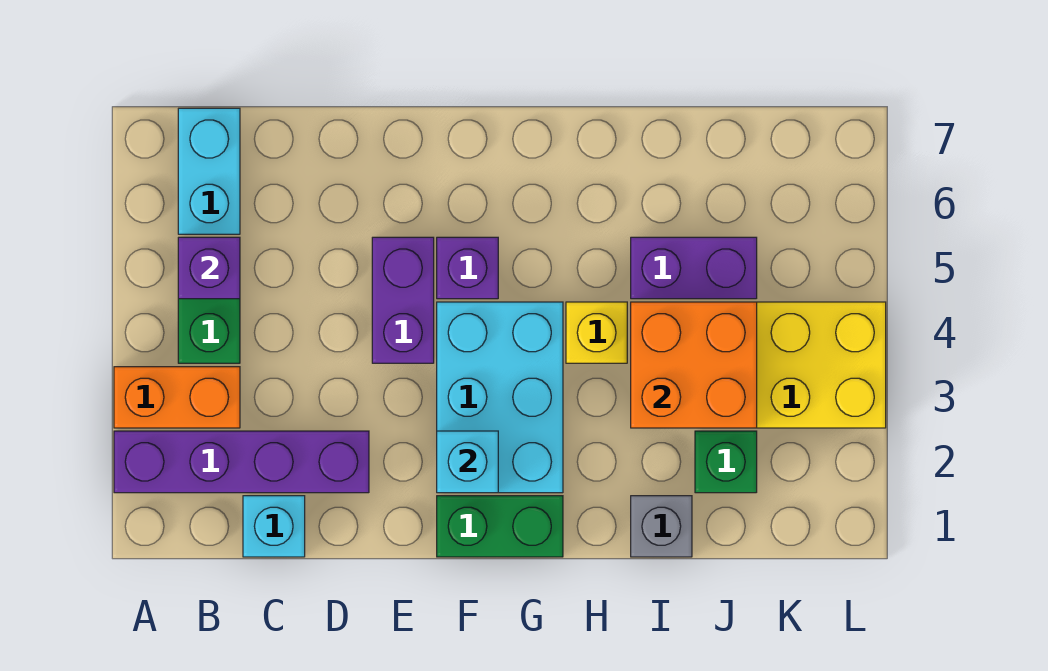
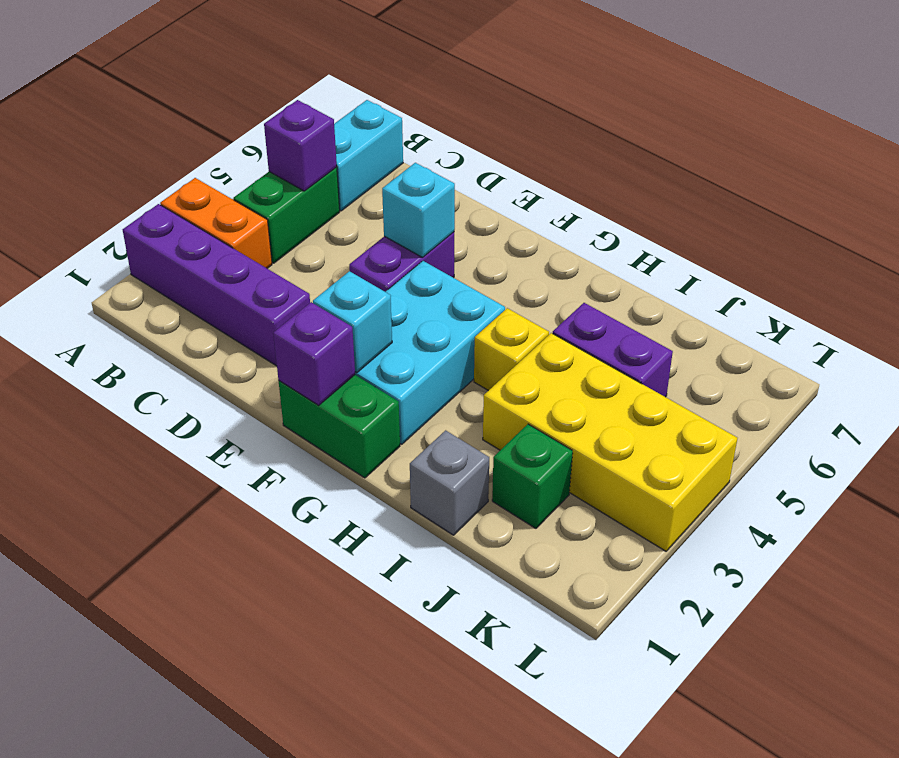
cyan brick C1 level 1 -> cyan brick E5 level 2
purple brick F5 level 1 -> purple brick F1 level 2
orange brick I3:J4 level 2 -> none

